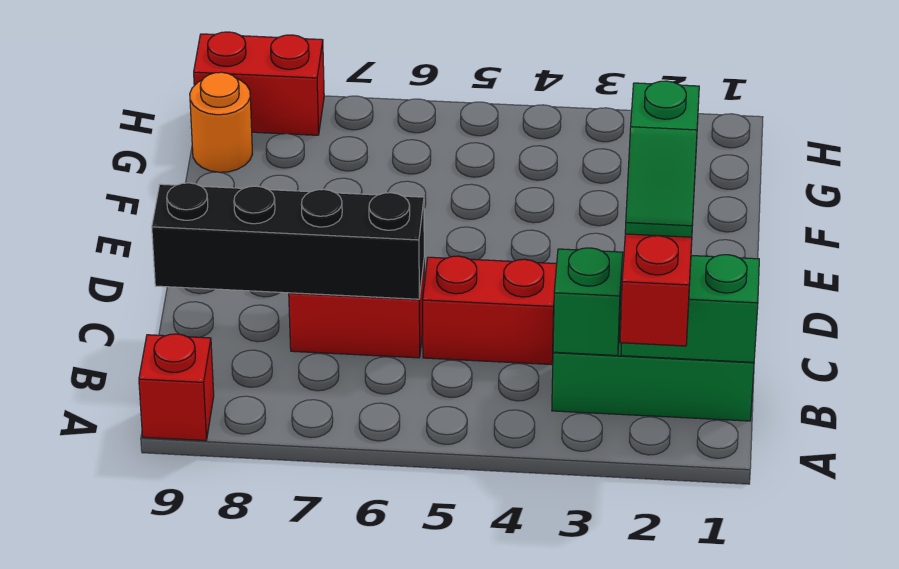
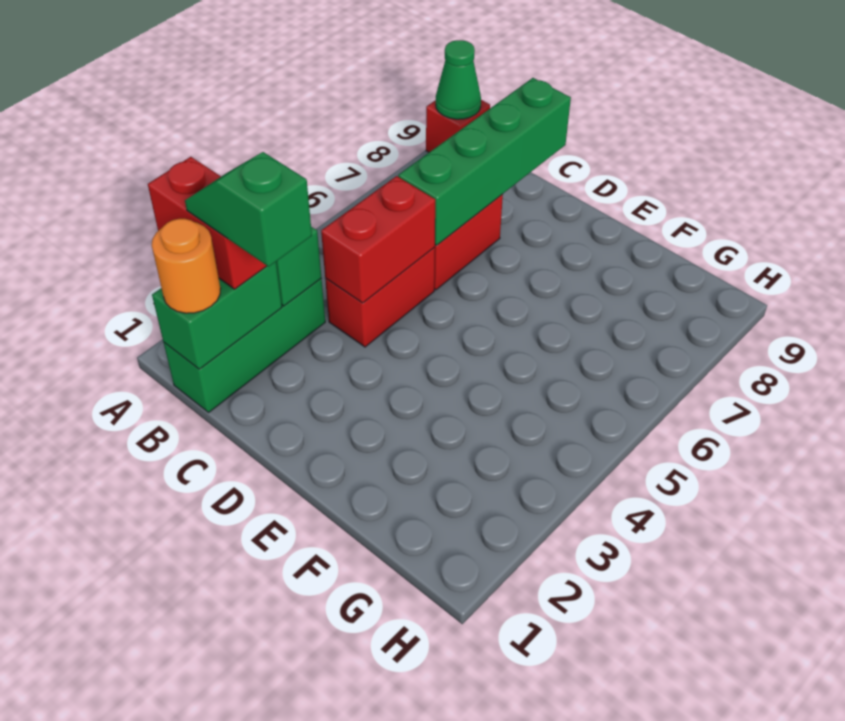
none -> green cone A9 level 2
black brick C6:C9 level 2 -> green brick C6:C9 level 2
orange round brick G9 level 1 -> orange round brick B1 level 3
red brick H8:H9 level 1 -> red brick C4:C5 level 2

